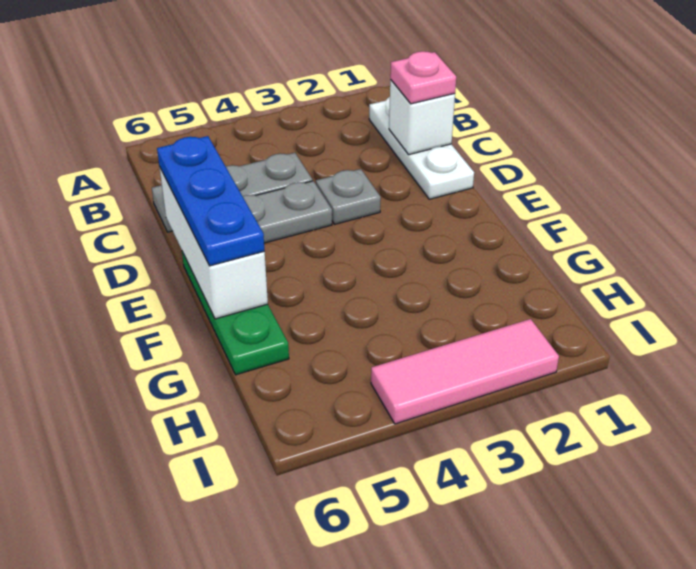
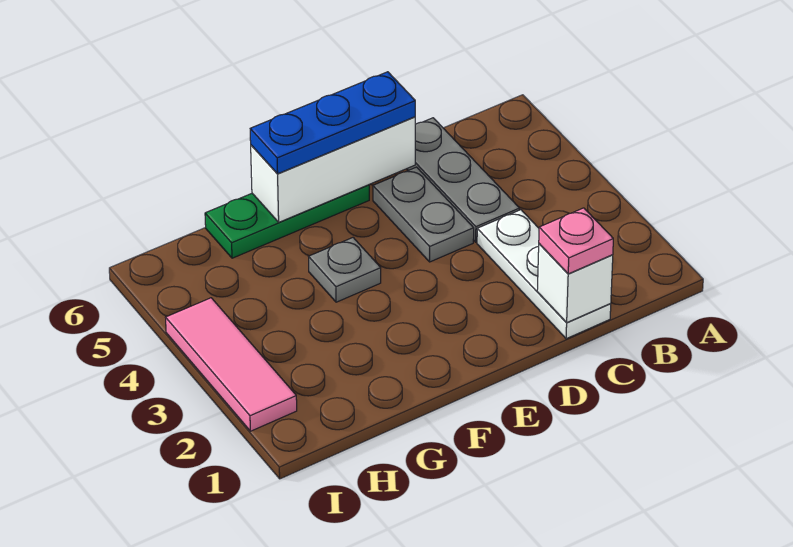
white plate B1:D1 level 1 -> white plate C1:C3 level 1
grey plate D3 level 1 -> grey plate F4 level 1

